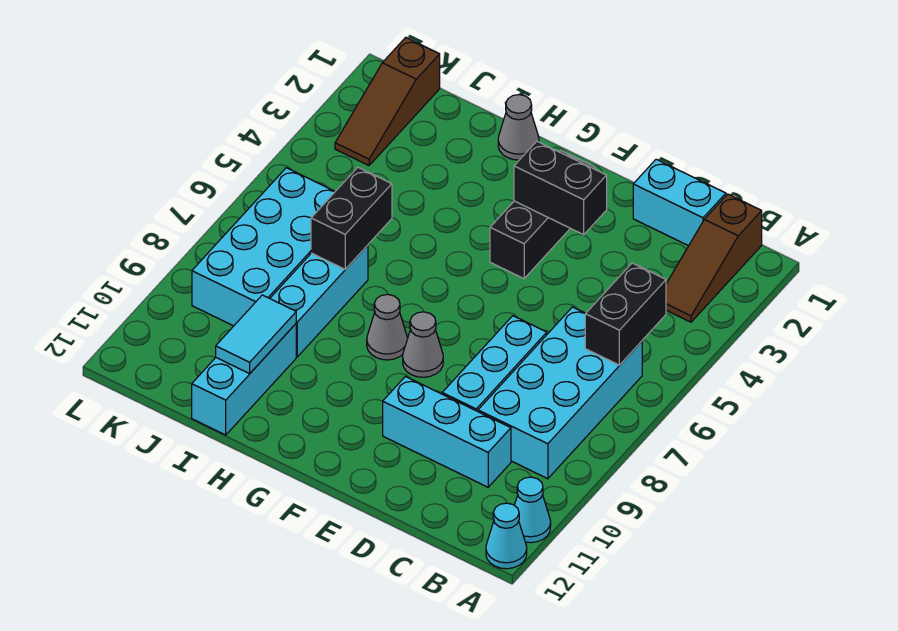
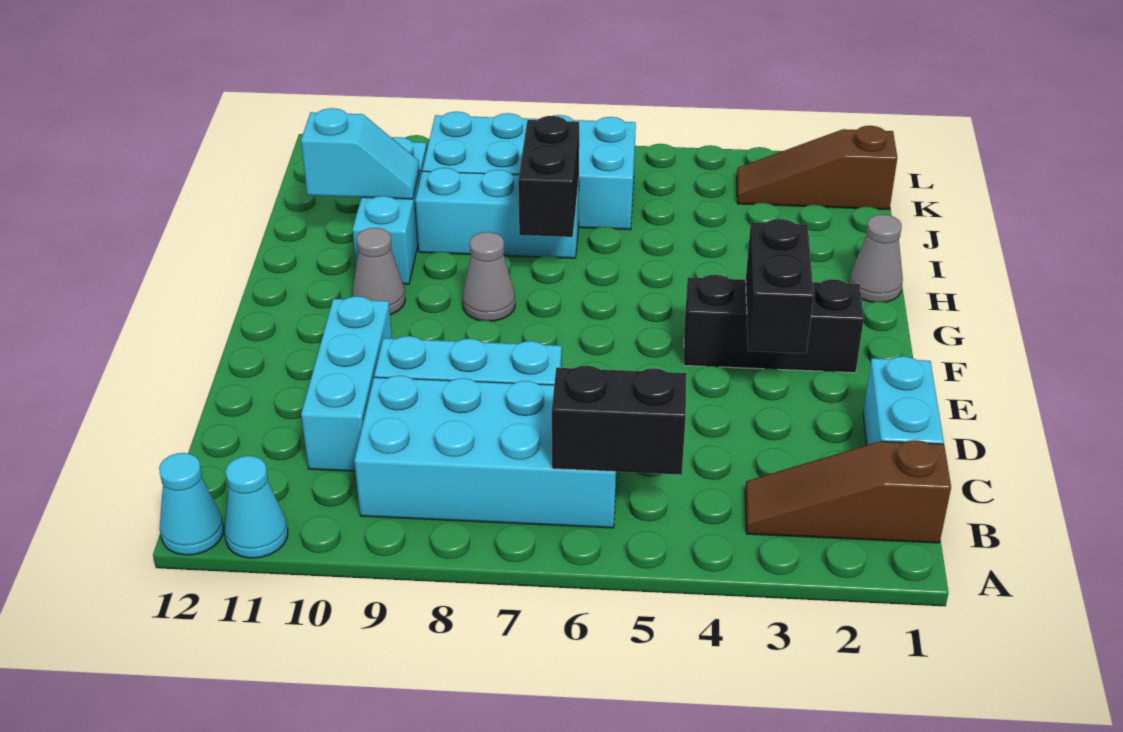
grey cone F8 level 1 -> grey cone G10 level 1
black brick I6:I7 level 2 -> black brick H7:I7 level 2
cyan brick I10:I12 level 1 -> cyan brick H10:J10 level 1
cyan tile I10:I11 level 2 -> cyan slope I10:I11 level 2 top 11

